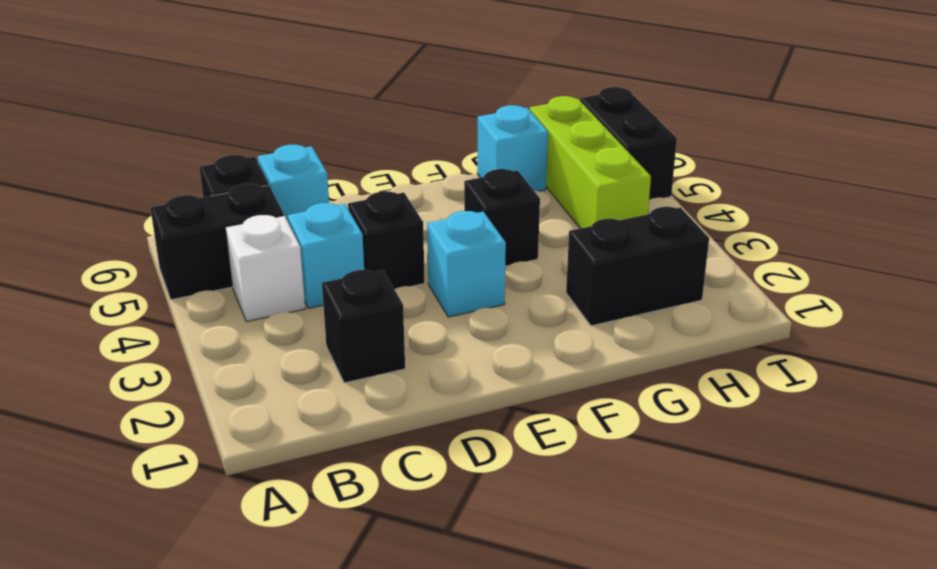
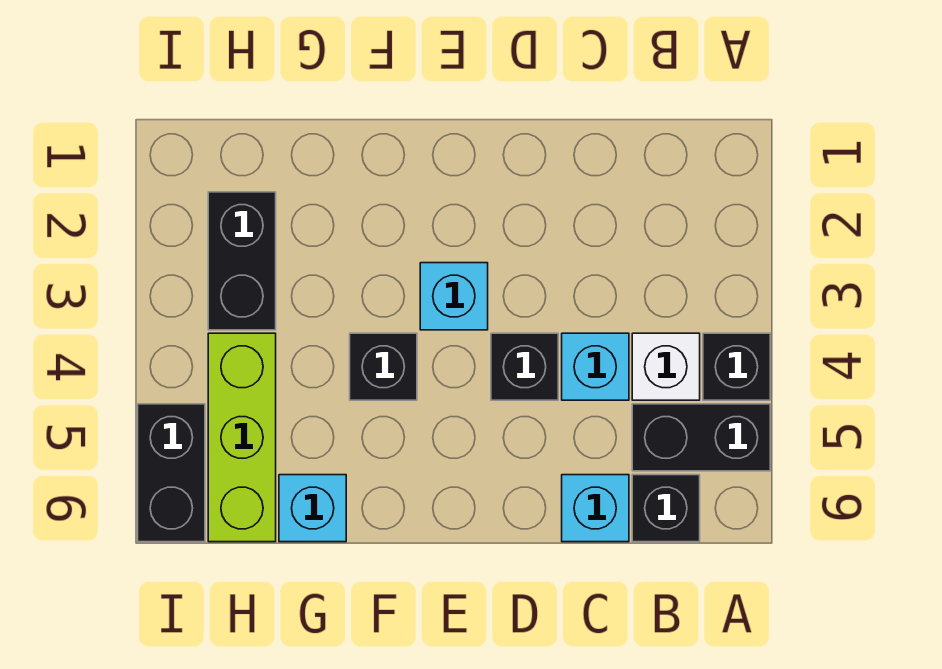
black brick C2 level 1 -> black brick A4 level 1
black brick G2:H2 level 1 -> black brick H2:H3 level 1

